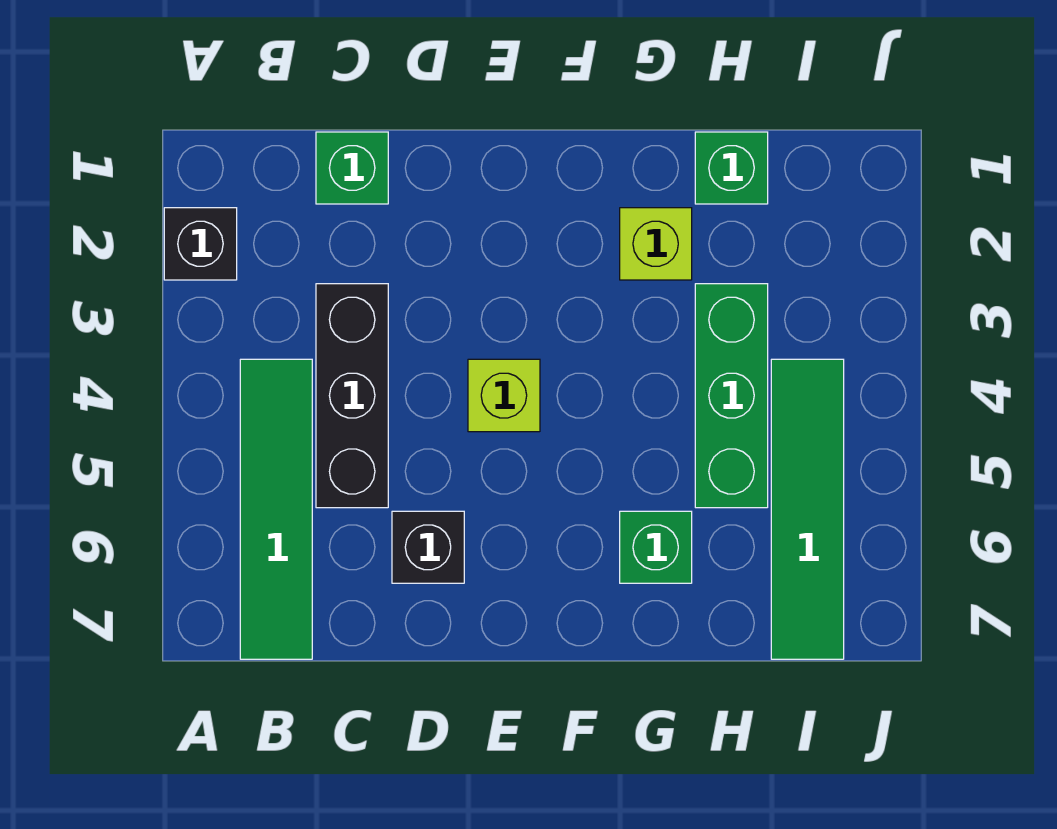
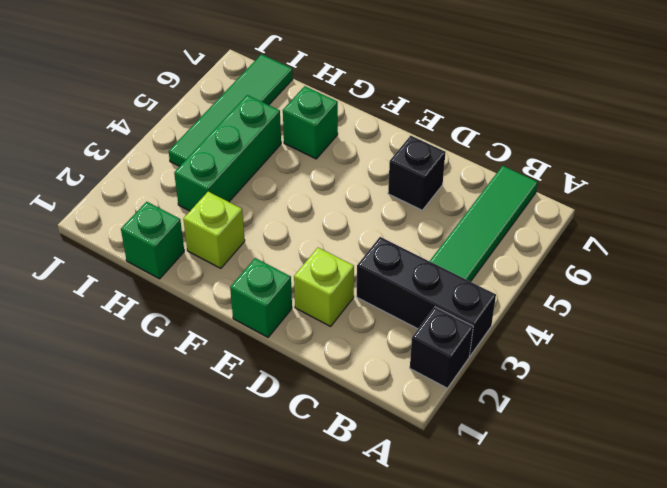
green brick C1 level 1 -> green brick E1 level 1
black brick C3:C5 level 1 -> black brick A3:C3 level 1
lime brick E4 level 1 -> lime brick D2 level 1

